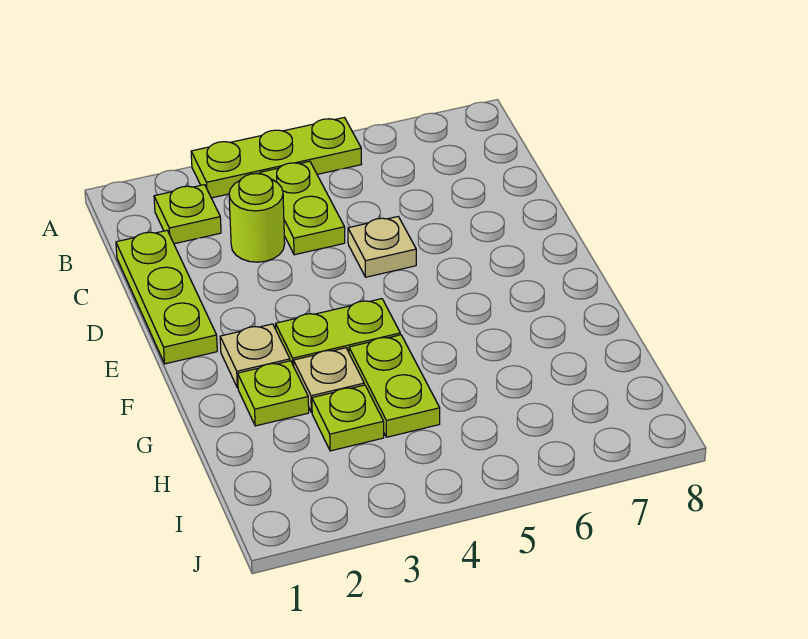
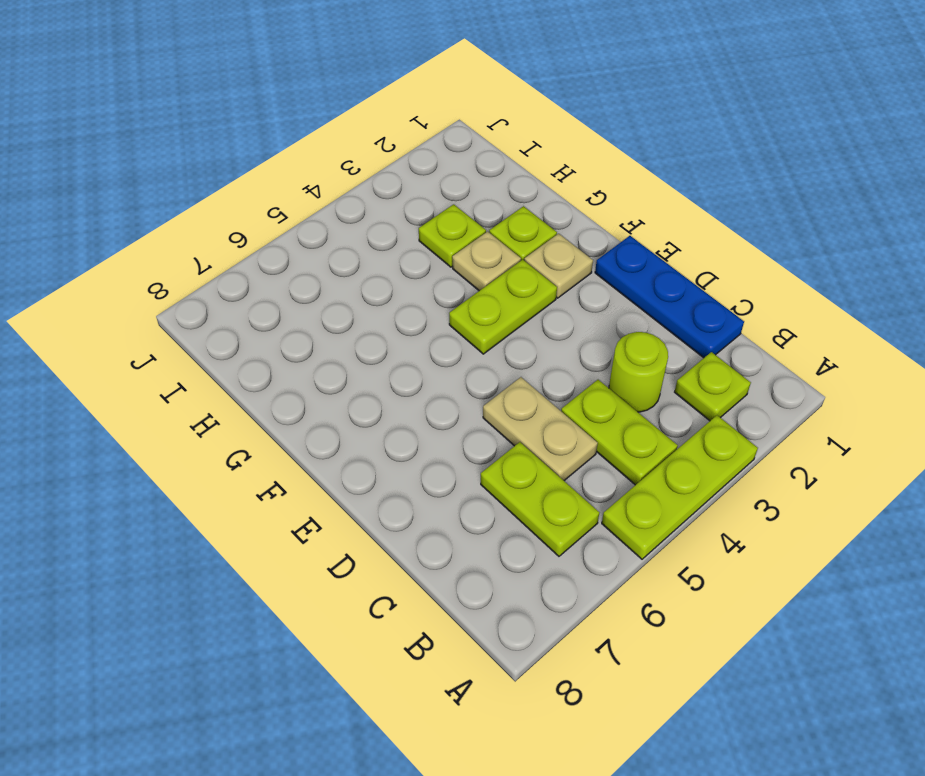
lime plate C1:E1 level 1 -> blue plate C1:E1 level 1
tan plate D5 level 1 -> tan plate C5:D5 level 1
lime plate G4:H4 level 1 -> lime plate B6:C6 level 1

